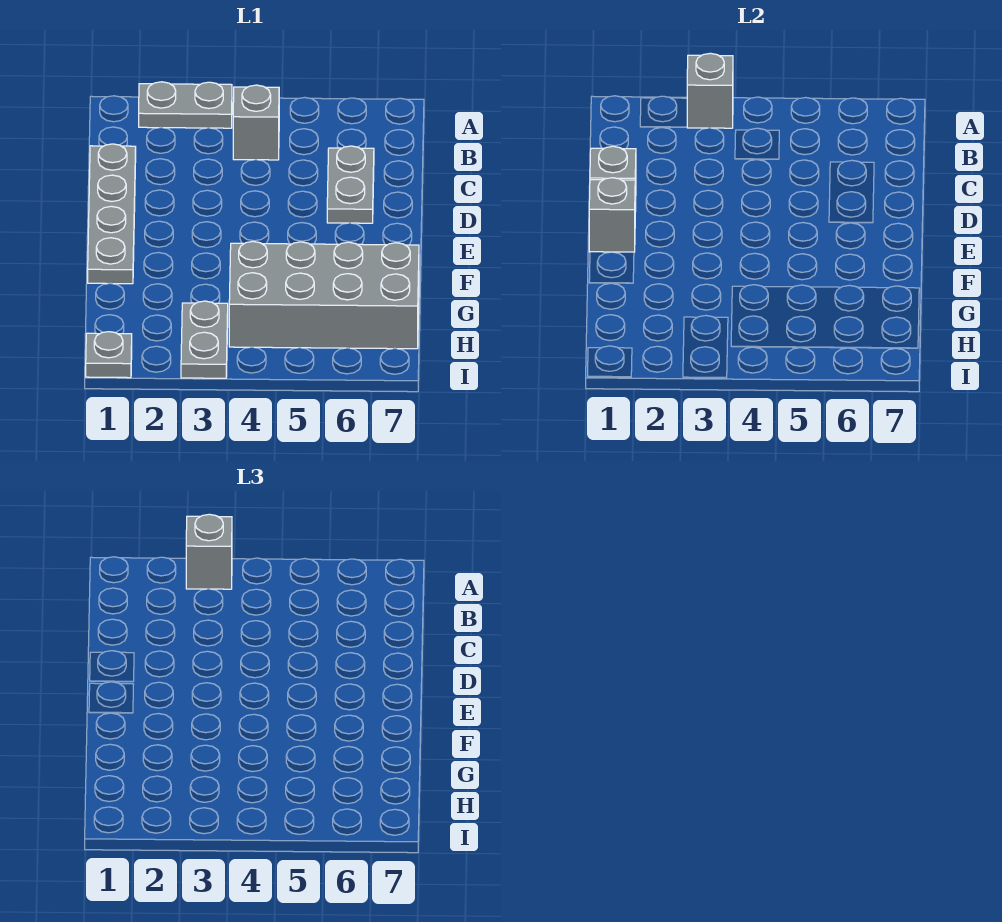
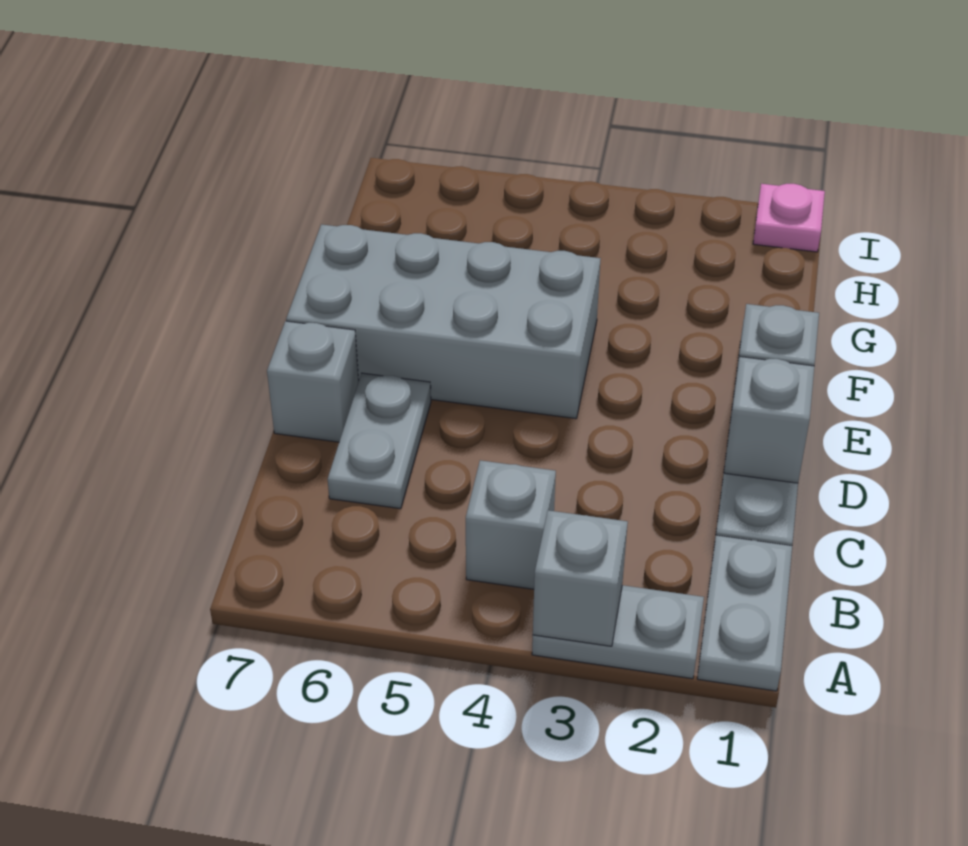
grey brick A3 level 3 -> grey brick D7 level 1
grey brick G4:H7 level 1 -> grey brick E4:F7 level 1
grey plate H3:I3 level 1 -> grey plate A1:B1 level 1
grey plate I1 level 1 -> pink plate I1 level 1

